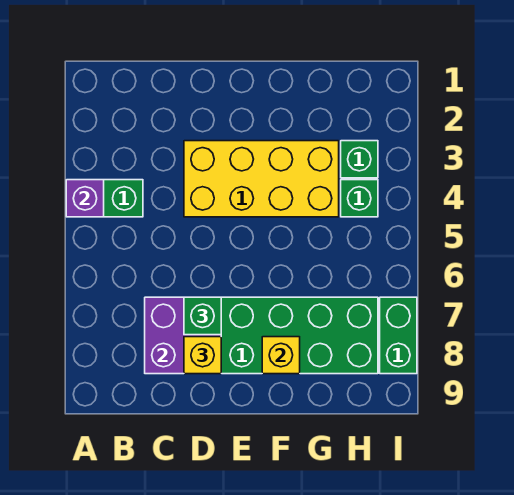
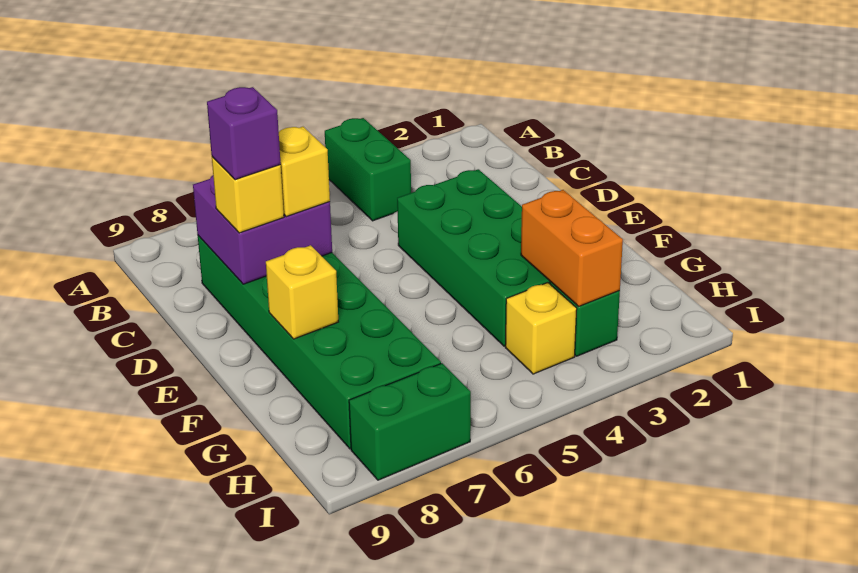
purple brick A4 level 2 -> purple brick D8 level 4
yellow brick D3:G4 level 1 -> green brick D3:G4 level 1
green brick D7 level 3 -> yellow brick D7 level 3
none -> orange brick G3:H3 level 2
green brick H4 level 1 -> yellow brick H4 level 1

